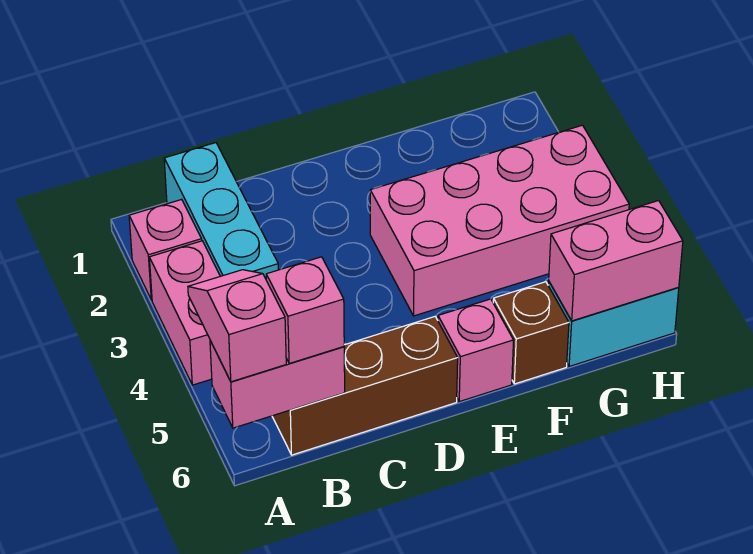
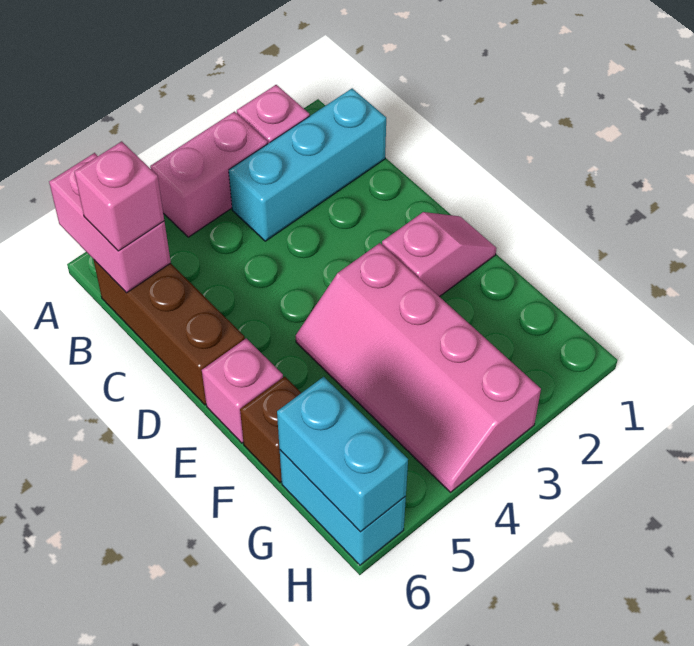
pink slope A5:A6 level 3 top 6 -> pink slope E1:E2 level 1 top 2
pink brick E3:H4 level 1 -> pink slope E3:H4 level 1 top 3
pink brick G6:H6 level 2 -> cyan brick G6:H6 level 2

